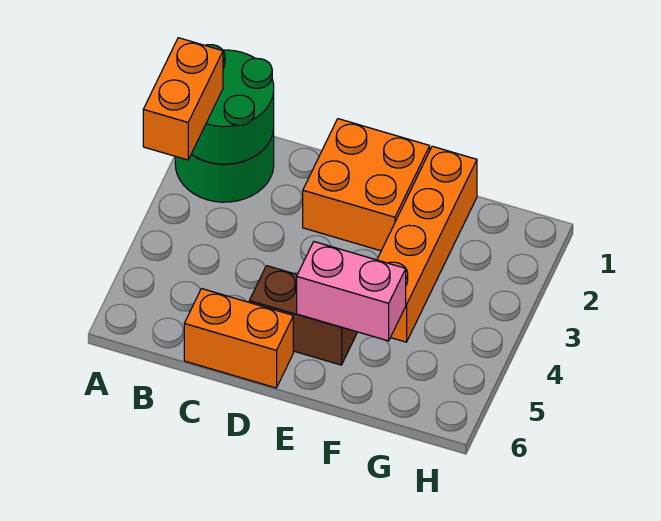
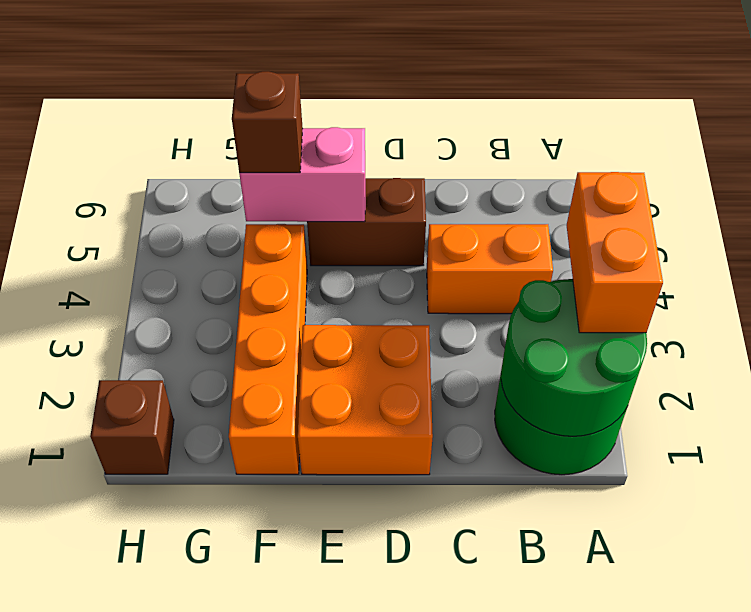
orange brick C6:D6 level 1 -> orange brick B4:C4 level 1
none -> brown brick F5 level 3
none -> brown brick H1 level 1

